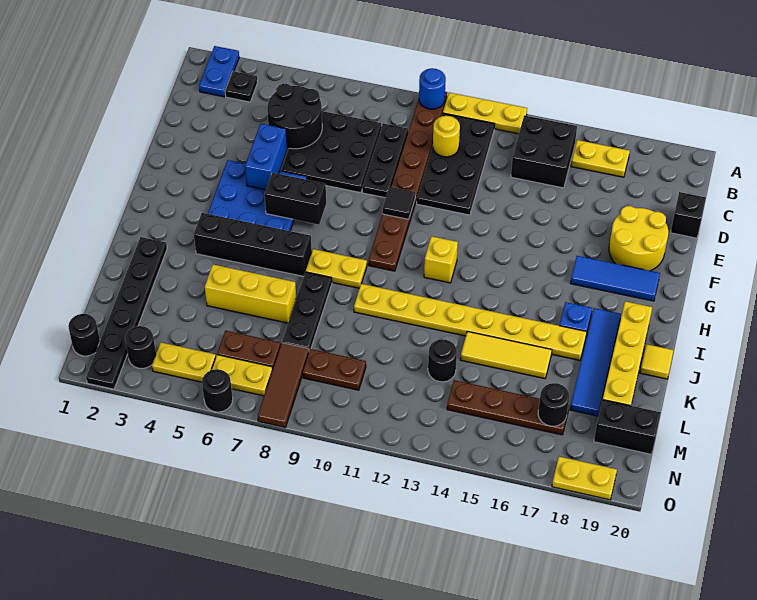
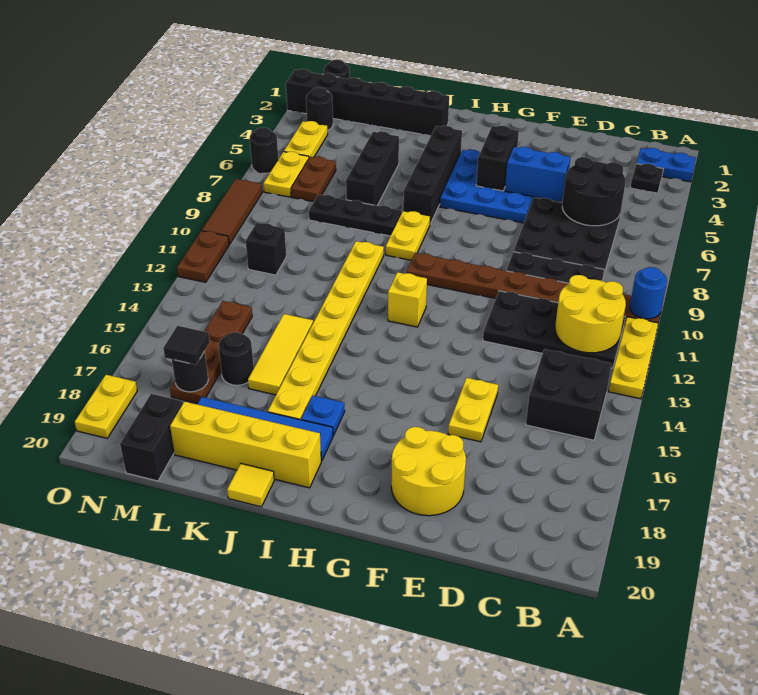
yellow plate B16:B17 level 1 -> yellow plate E15:E16 level 1
yellow round brick C11 level 2 -> yellow round brick B11:C12 level 2
black brick D20 level 1 -> black brick M11 level 1
black tile F10 level 2 -> black tile M17 level 3
black brick G6:G7 level 2 -> black brick G4:G5 level 2
blue tile G17:G19 level 1 -> none
black plate J2:O2 level 1 -> black brick J2:O2 level 1
yellow brick K5:K7 level 1 -> black brick K5:K7 level 1
black round brick L13 level 1 -> black round brick L16 level 1
brown tile M8:O8 level 1 -> brown tile O8:O10 level 1
brown plate M9:M10 level 1 -> brown plate O11:O12 level 1

